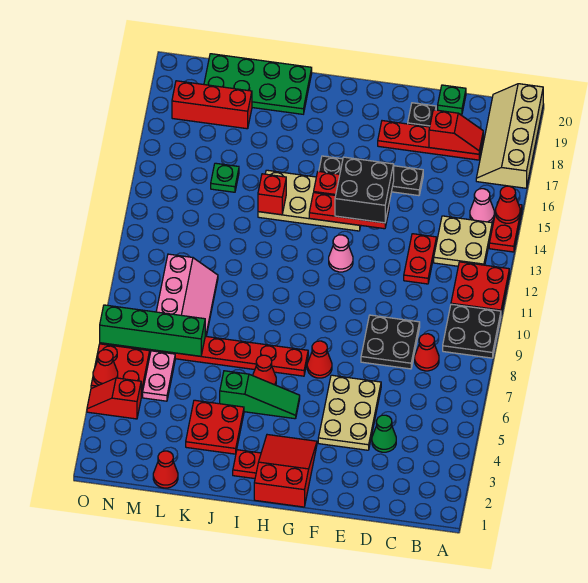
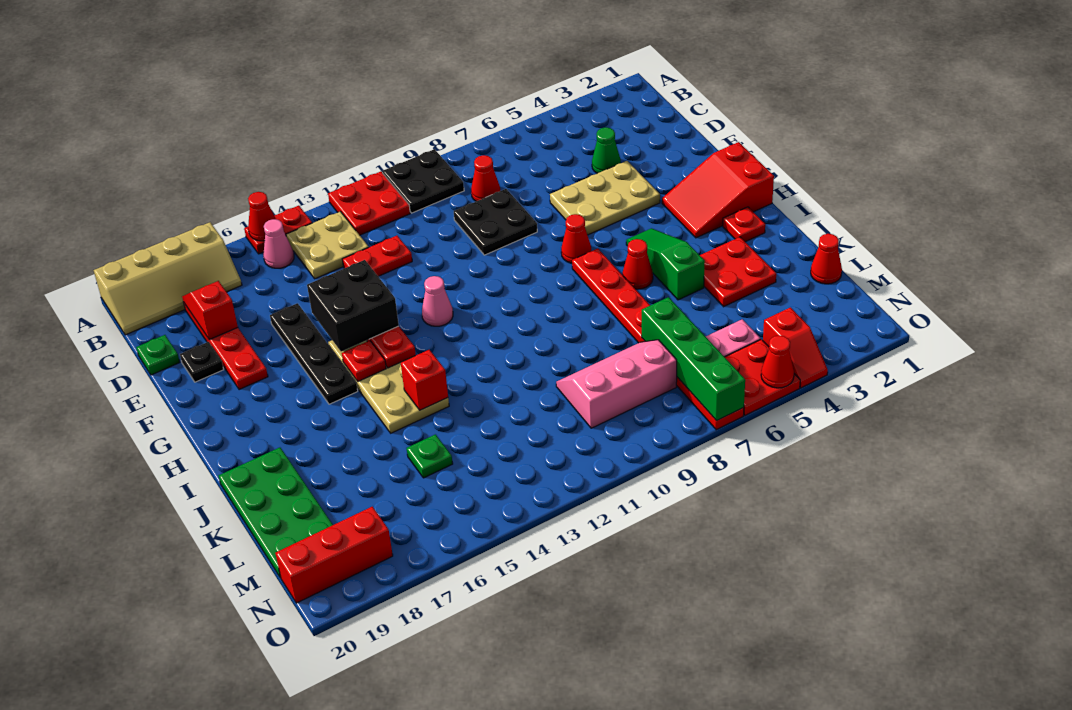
red brick L18:N18 level 1 -> red brick N18:N20 level 1

